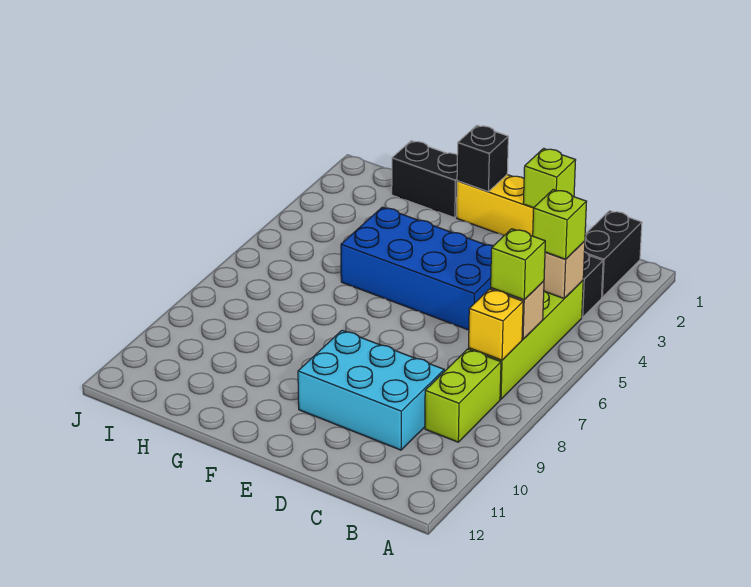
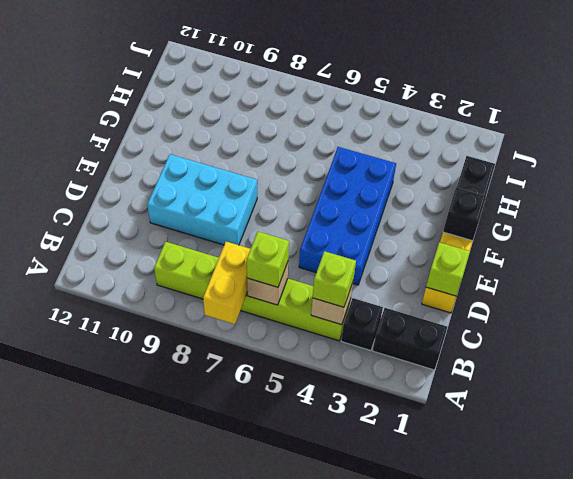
yellow brick B7 level 2 -> yellow brick A7:B7 level 2
cyan brick C9:E10 level 1 -> cyan brick D8:E10 level 1

